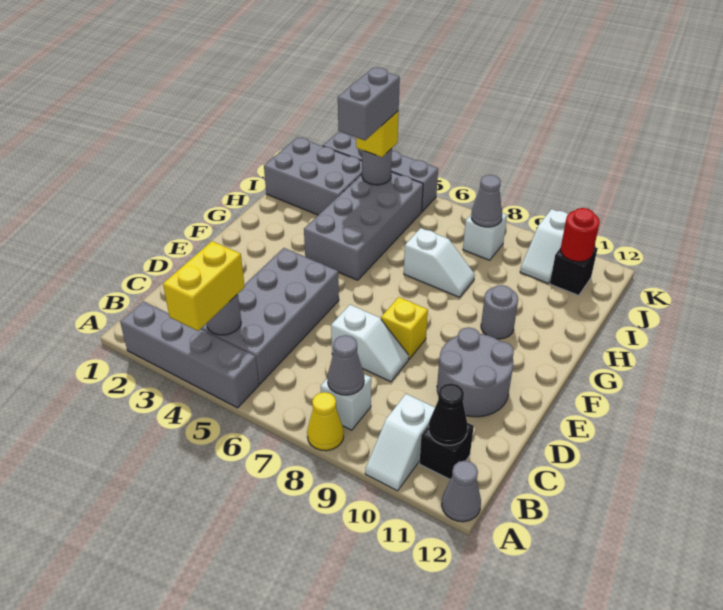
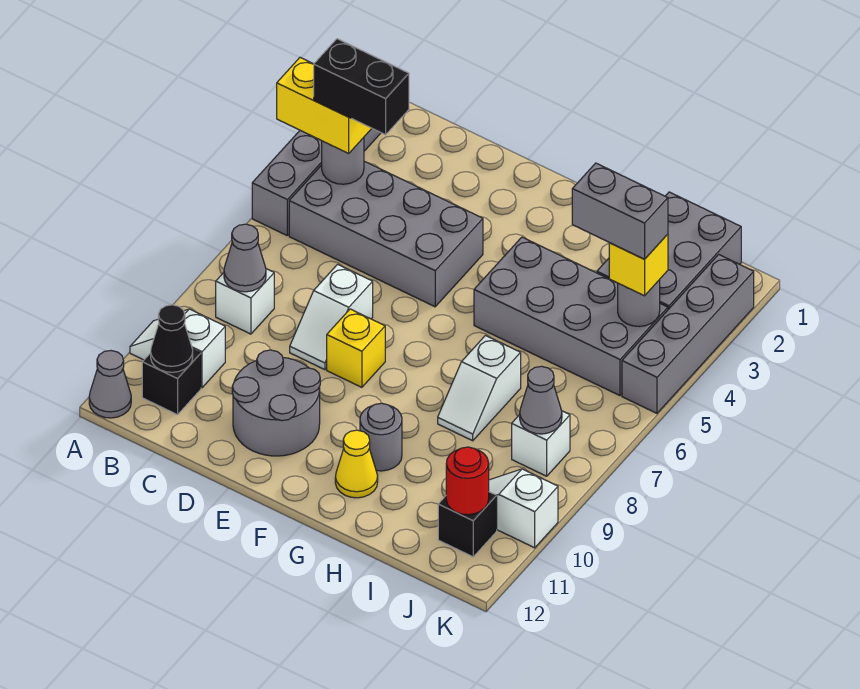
yellow cone A8 level 1 -> yellow cone G11 level 1
none -> black brick B4:C4 level 4

